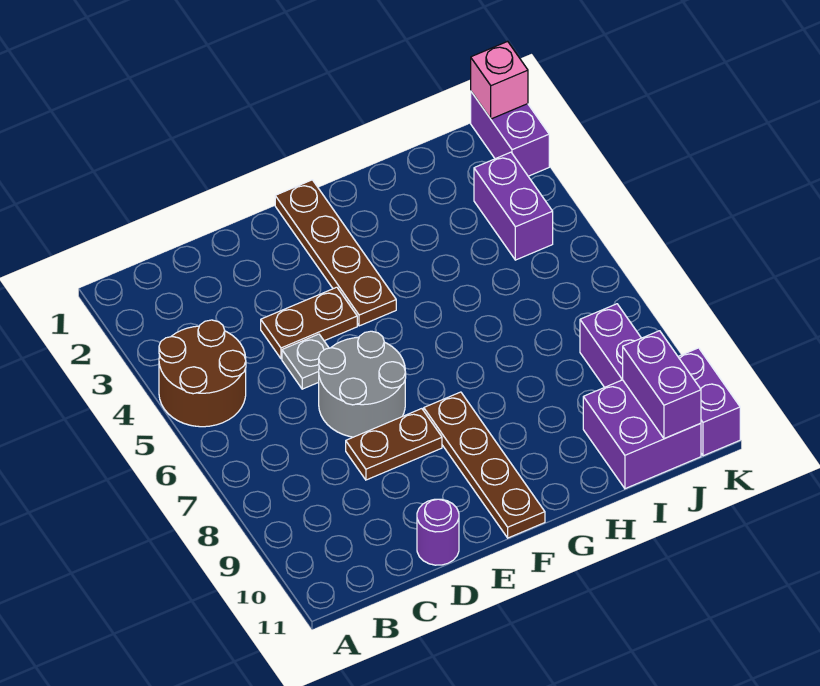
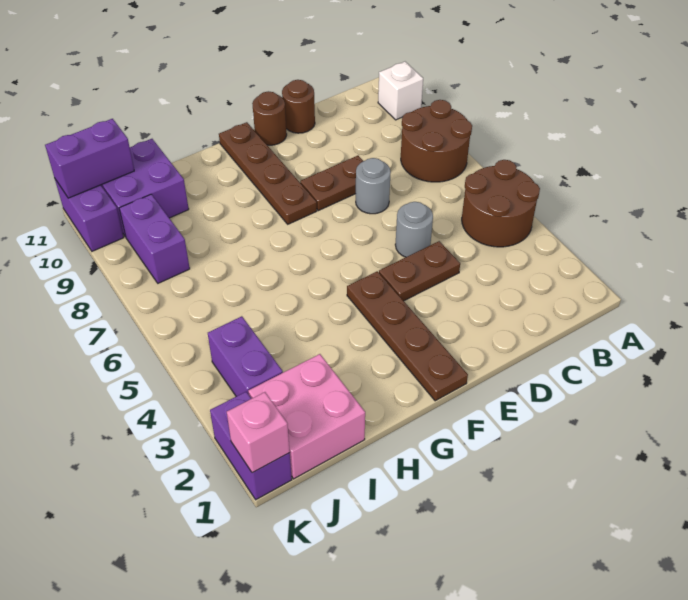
none -> brown round brick A7:B8 level 1
none -> white brick A10 level 1
grey plate D5 level 1 -> grey round brick D5 level 1
grey round brick D6:E7 level 1 -> grey round brick D7 level 1
purple round brick D11 level 1 -> brown round brick D11 level 1
none -> brown round brick E11 level 1
none -> pink brick I1:J2 level 1
purple brick J10:J11 level 2 -> purple brick J11:K11 level 2

